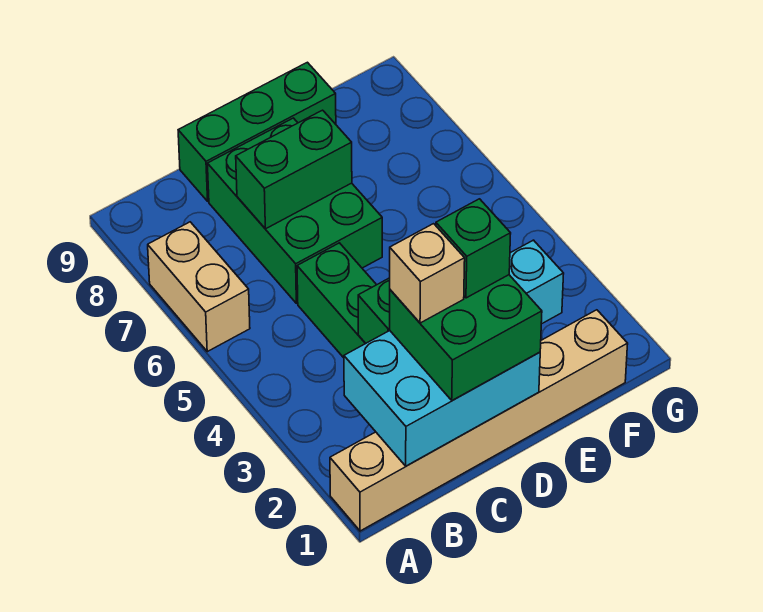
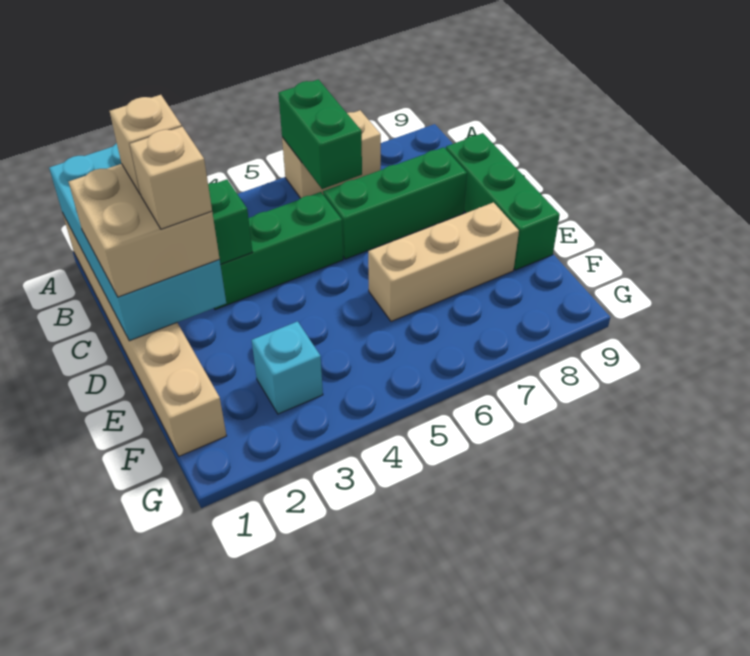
cyan brick B1:D2 level 2 -> cyan brick A1:D2 level 2
green brick C1:D2 level 3 -> tan brick C1:D2 level 3
green brick C6:D8 level 1 -> green brick C6:C8 level 1
green brick C7:D7 level 2 -> green brick A6:B6 level 2
green brick D2 level 4 -> tan brick D2 level 4
none -> tan brick E6:E8 level 1

